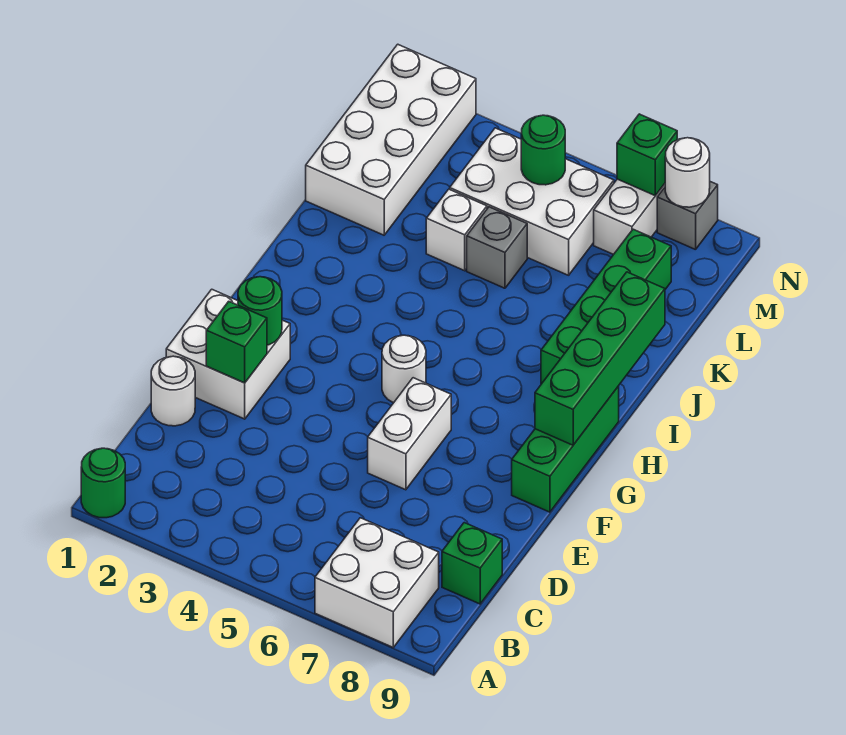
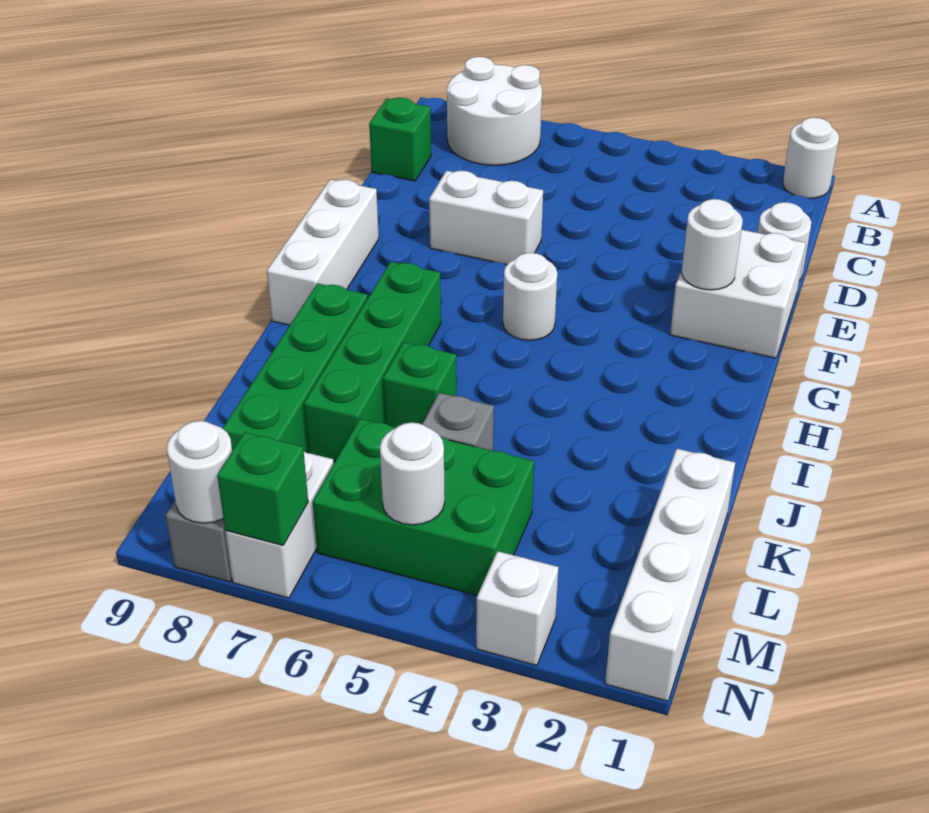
green round brick A1 level 1 -> white round brick A1 level 1
white brick A7:B8 level 1 -> white round brick A7:B8 level 1
green brick E2 level 2 -> green brick J6 level 1
white brick E6:F6 level 1 -> white brick E6:E7 level 1
green round brick F2 level 2 -> white round brick F2 level 2
green brick F9:H9 level 1 -> white brick F9:H9 level 1
green brick G9:J9 level 2 -> green brick H7:K7 level 1
white brick K1:N2 level 1 -> white brick K1:N1 level 1
white brick K4 level 1 -> white brick N3 level 1
white brick L4:M6 level 1 -> green brick L4:M6 level 1
green round brick M5 level 2 -> white round brick M5 level 2

